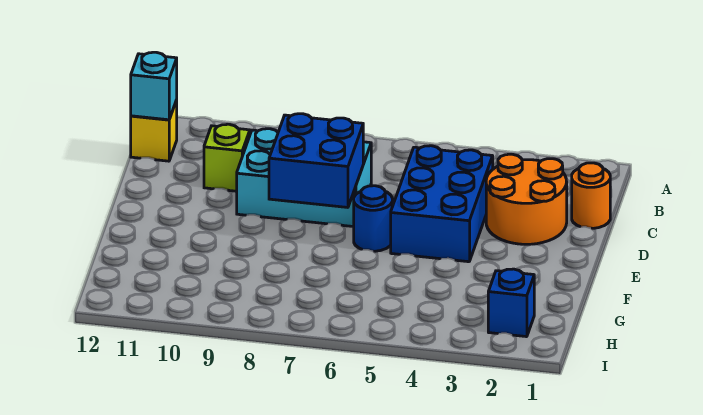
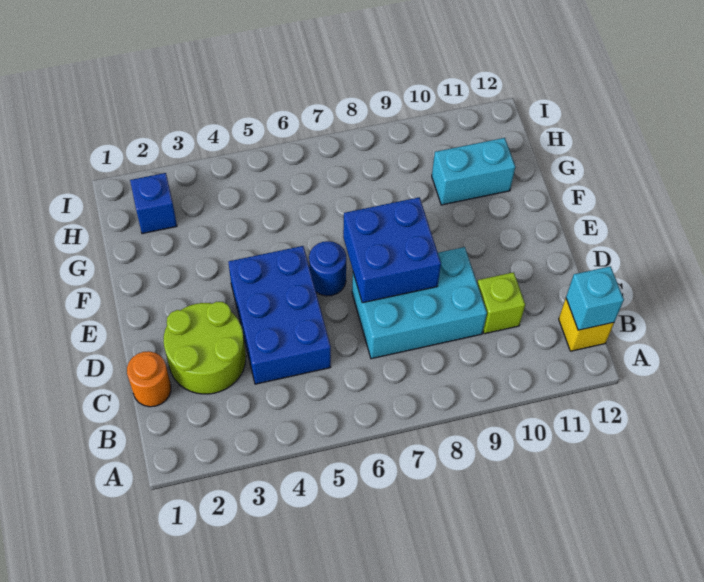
orange round brick C2:D3 level 1 -> lime round brick C2:D3 level 1
none -> cyan brick G10:G11 level 1

